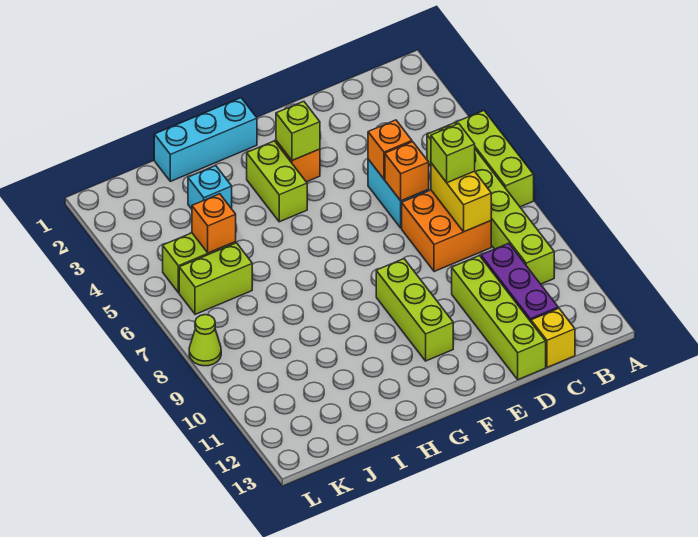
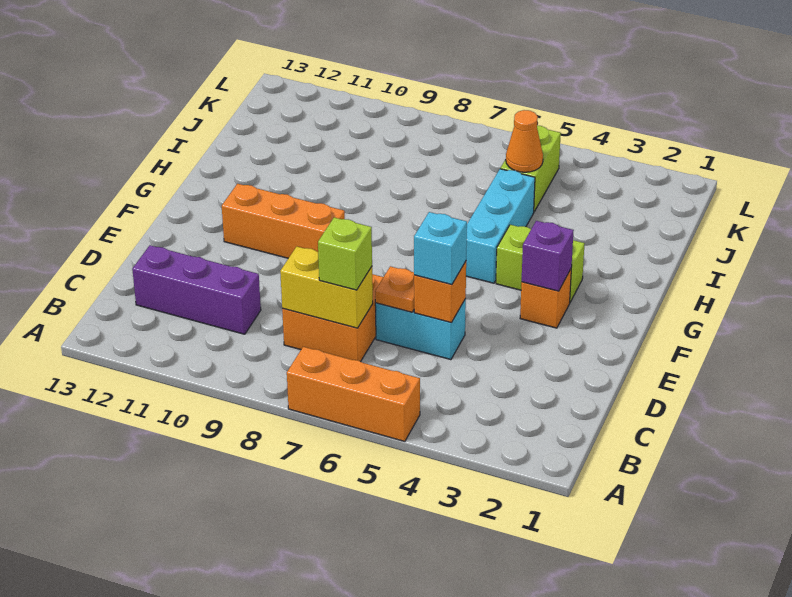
lime brick A5:A7 level 1 -> orange brick A5:A7 level 1
lime brick B5:B10 level 1 -> none
yellow brick C13 level 1 -> none
orange brick D6 level 2 -> orange plate D6 level 2
lime brick D10:D13 level 1 -> none
lime brick F3 level 2 -> purple brick F3 level 2
lime brick F9:F11 level 1 -> orange brick F9:F11 level 1
cyan brick G1:I1 level 1 -> cyan brick G5:I5 level 1
cyan brick I3 level 1 -> cyan brick D5 level 3
orange brick J5 level 2 -> orange cone J5 level 2
lime brick J6:K6 level 1 -> none
lime cone L8 level 1 -> none

